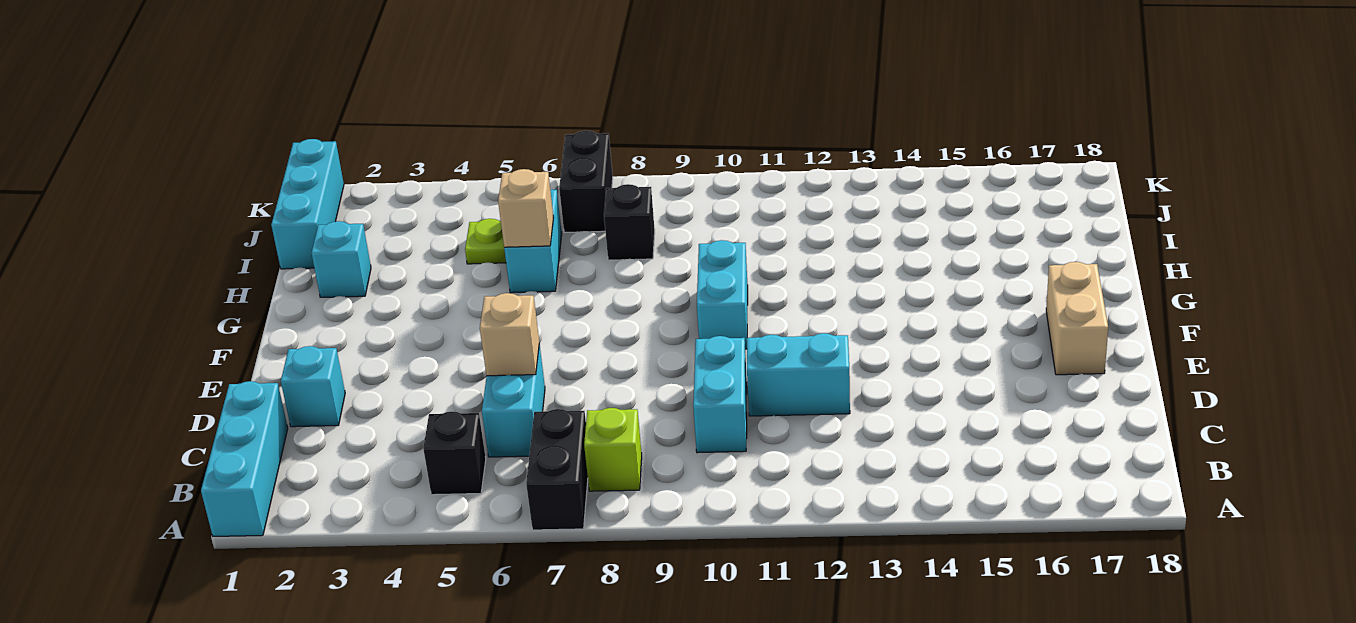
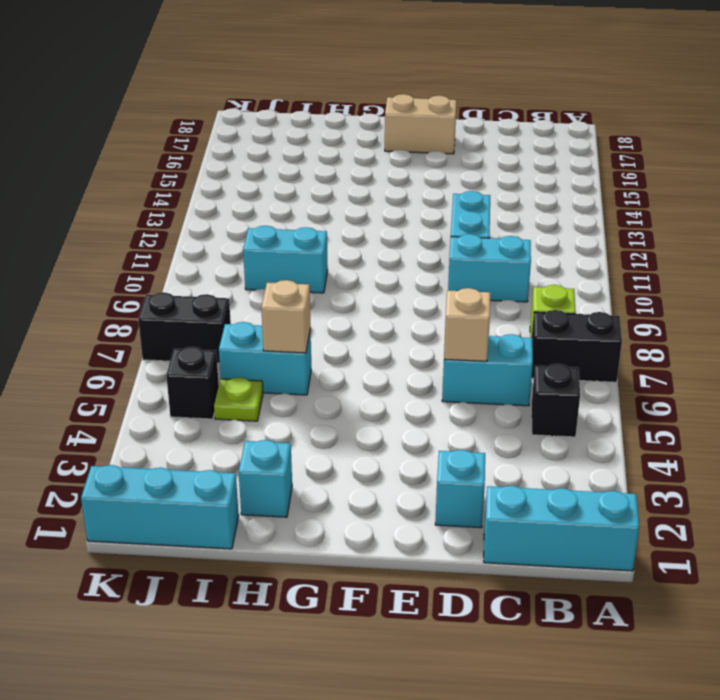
cyan brick F10:G10 level 1 -> cyan brick H10:I10 level 1
black brick I8 level 1 -> black brick J5 level 1

